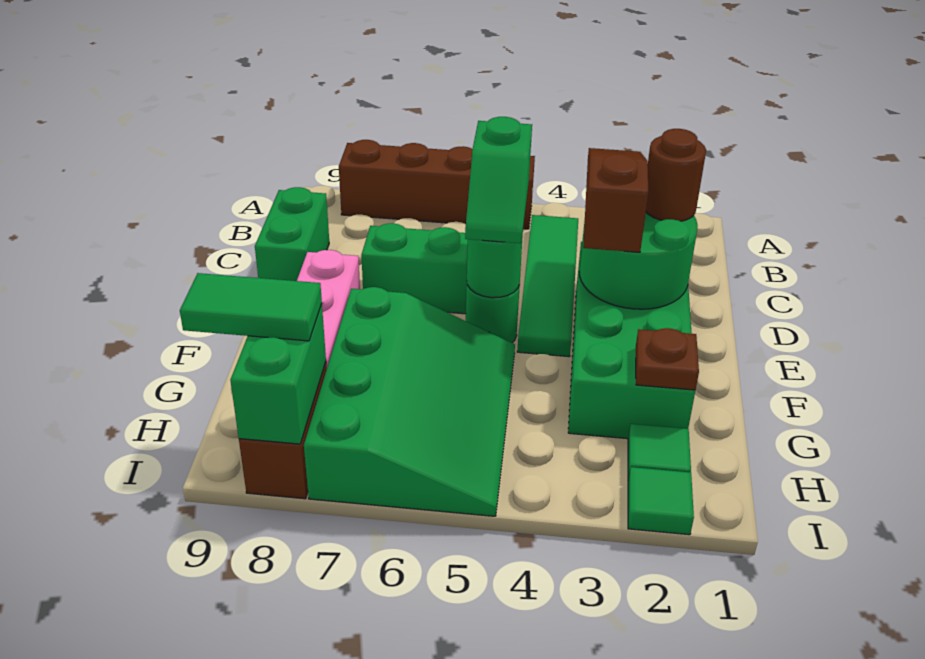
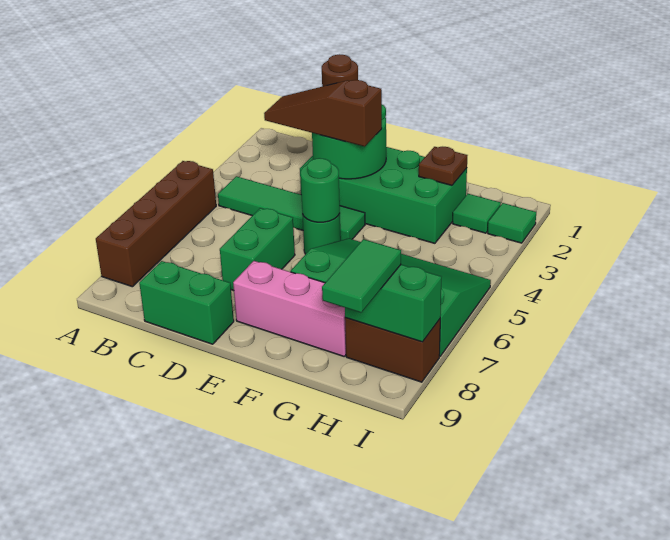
green slope D5:E5 level 3 top D -> none

